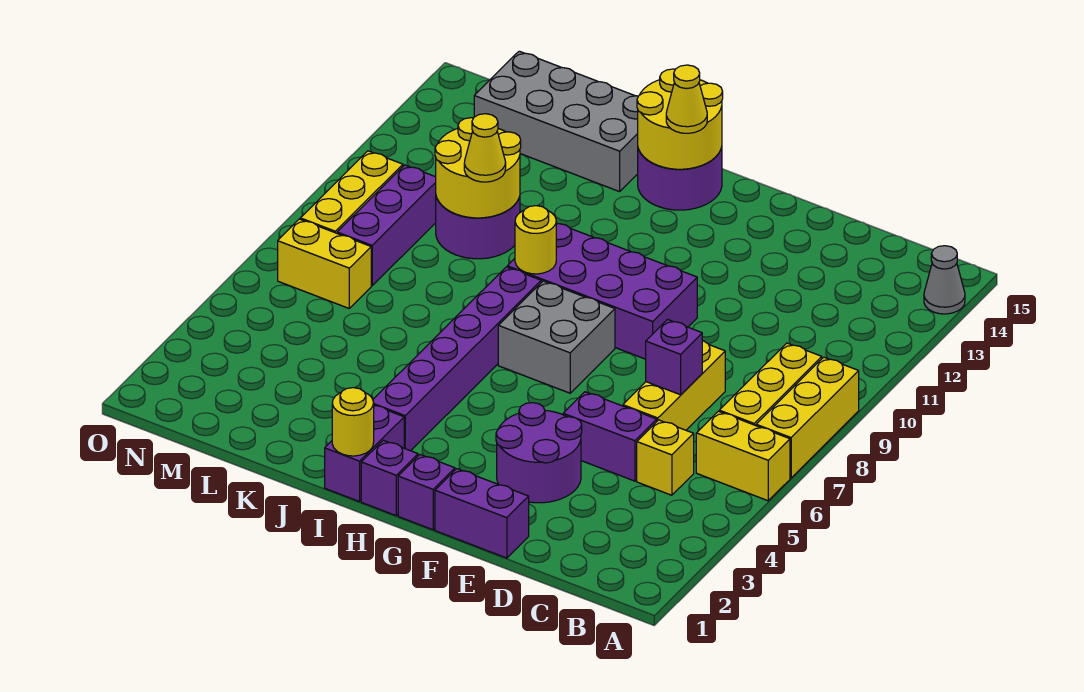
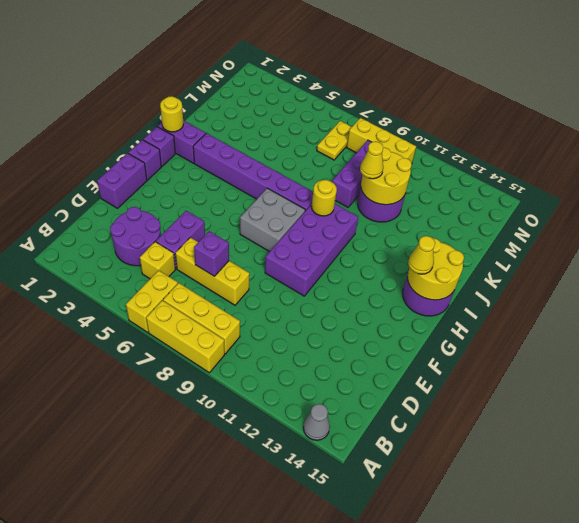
purple round brick E3:F4 level 1 -> purple round brick C3:D4 level 1
grey brick J14:M15 level 1 -> none
yellow brick M7:N7 level 1 -> yellow plate M7:N7 level 1
purple brick M8:M10 level 1 -> purple brick K9:M9 level 1

